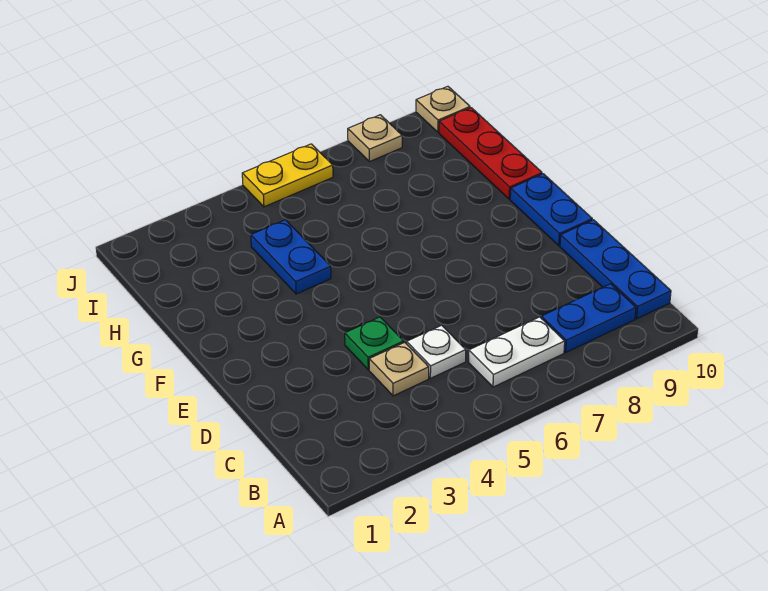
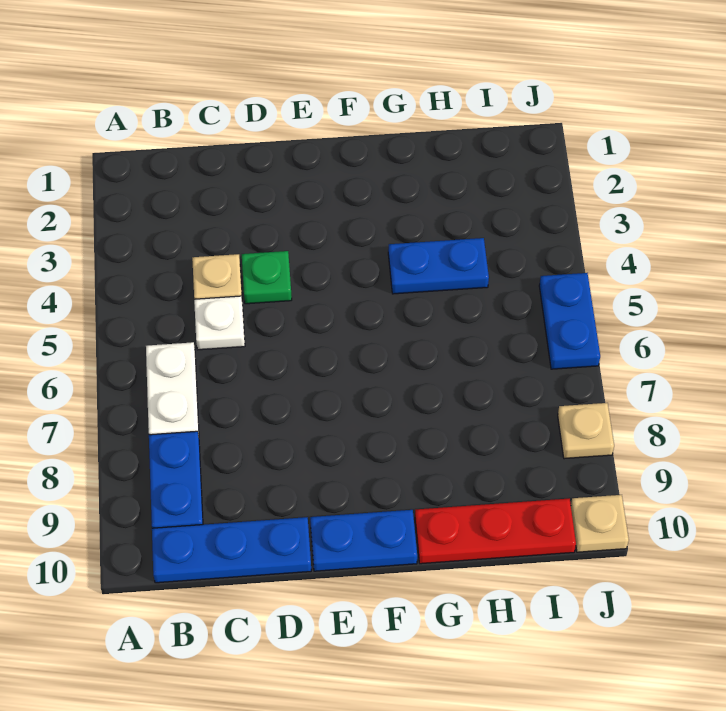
yellow plate J5:J6 level 1 -> blue plate J5:J6 level 1

